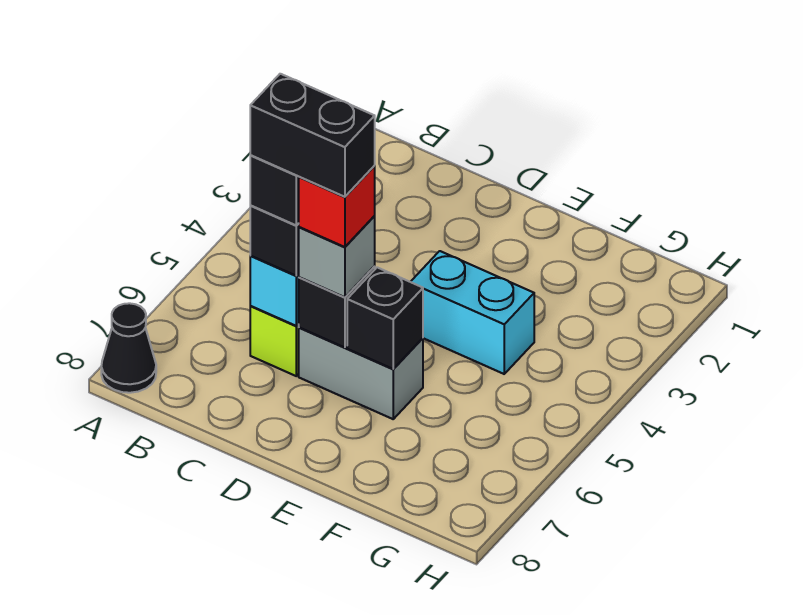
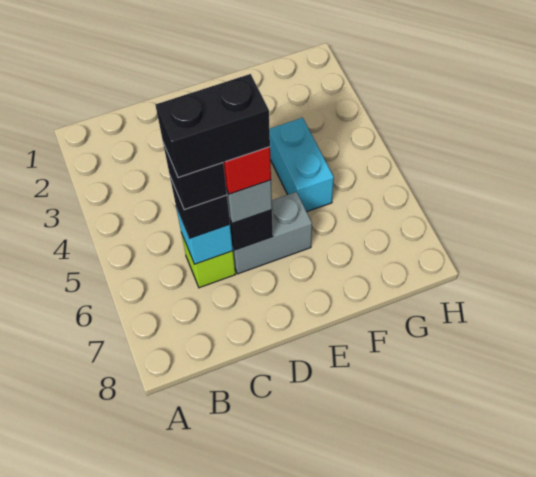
black cone A8 level 1 -> none
cyan brick E4:F4 level 1 -> cyan brick F4:F5 level 1
black brick E6 level 2 -> none

